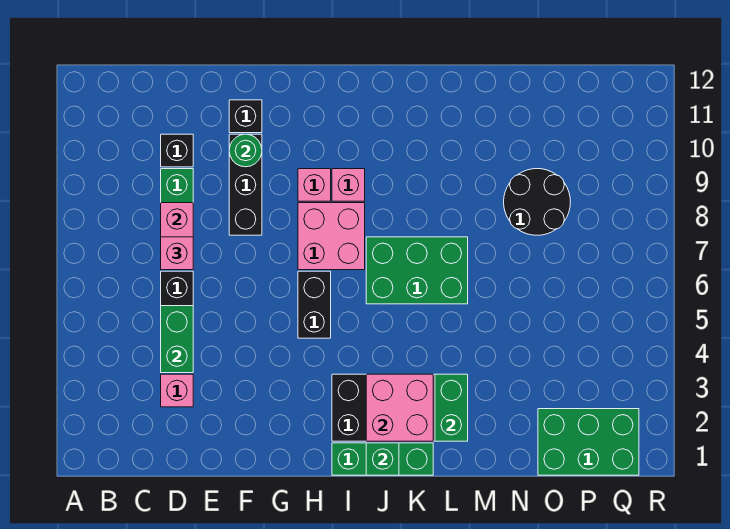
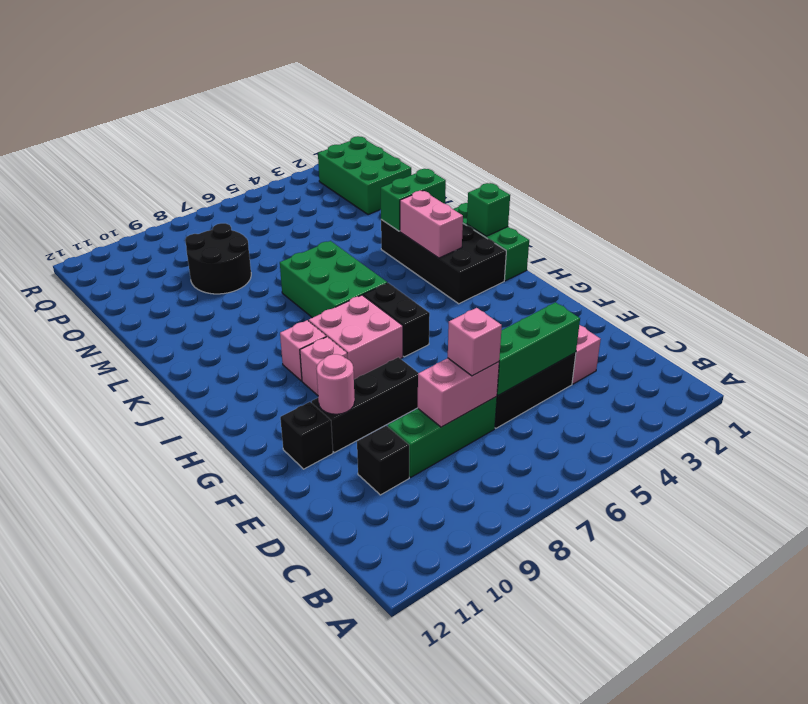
green brick D4:D5 level 2 -> green brick D4:D6 level 2
green round brick F10 level 2 -> pink round brick F10 level 2
black brick H5:H6 level 1 -> black brick H6:I6 level 1
pink brick J2:K3 level 2 -> pink brick J3:K3 level 2

